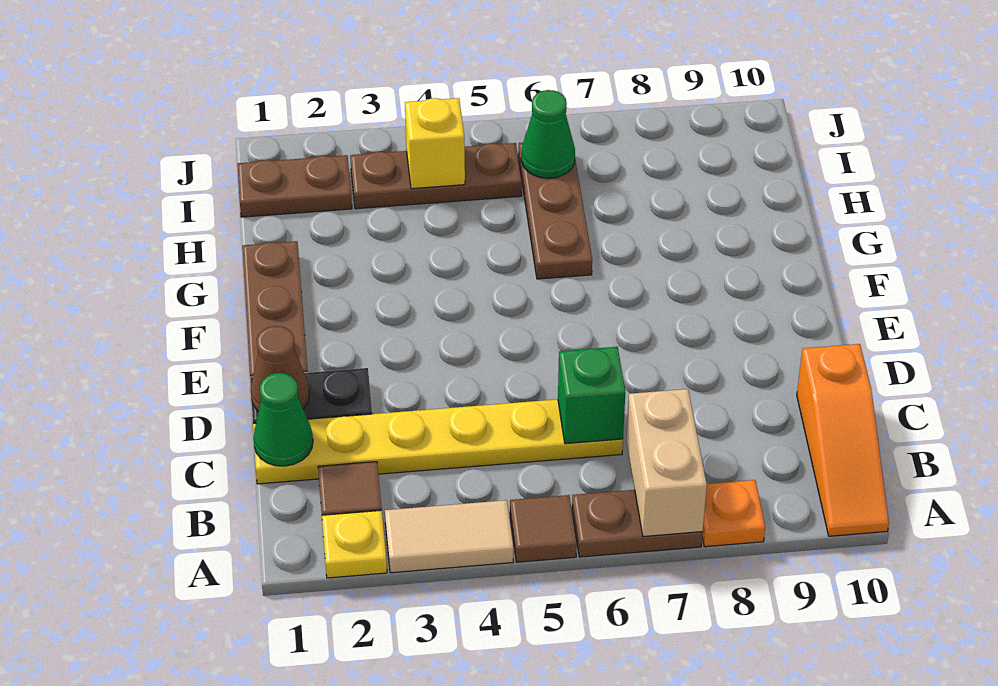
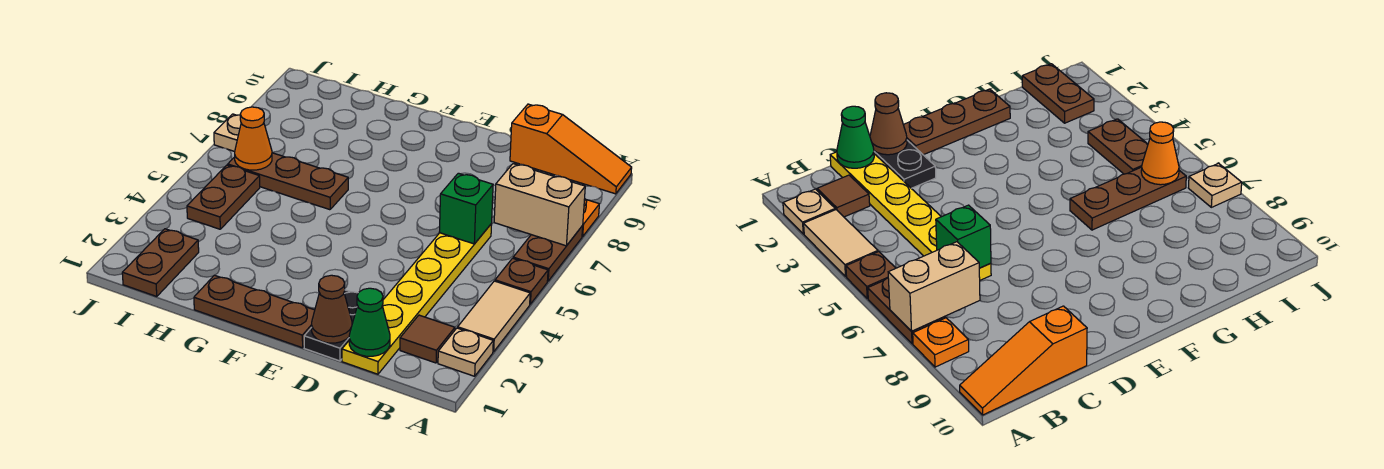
yellow plate A2 level 1 -> tan plate A2 level 1
brown tile A5 level 1 -> brown plate A5 level 1
brown plate I3:I5 level 1 -> brown plate I4:I5 level 1
yellow brick I4 level 2 -> none
green cone I6 level 2 -> orange cone I6 level 2
none -> tan plate J7 level 1

